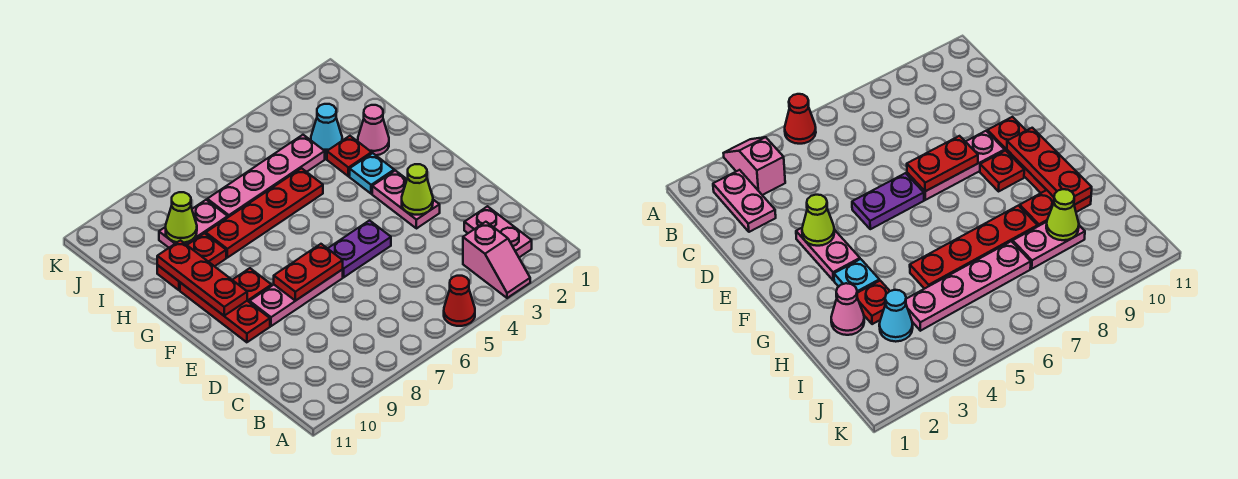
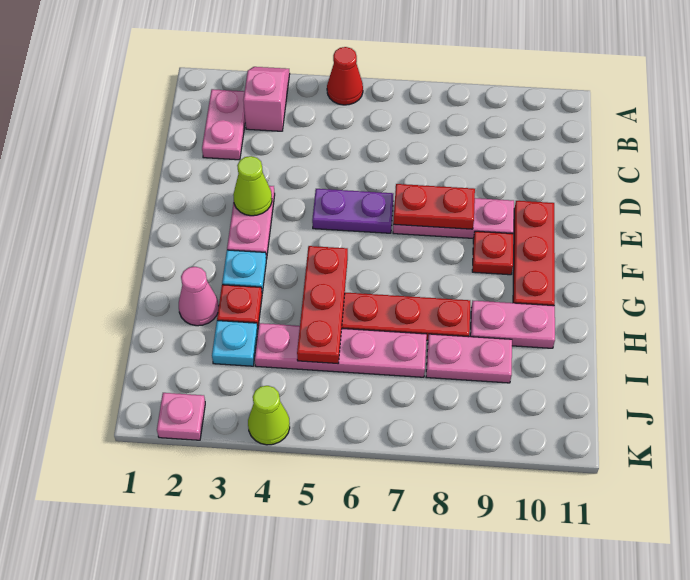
red plate F10:H10 level 2 -> red plate G5:I5 level 2
red plate H9:H10 level 1 -> pink plate H9:H10 level 1
cyan cone I3 level 1 -> cyan plate I3 level 1
lime cone I9 level 2 -> lime cone K4 level 1
none -> pink plate K2 level 1

